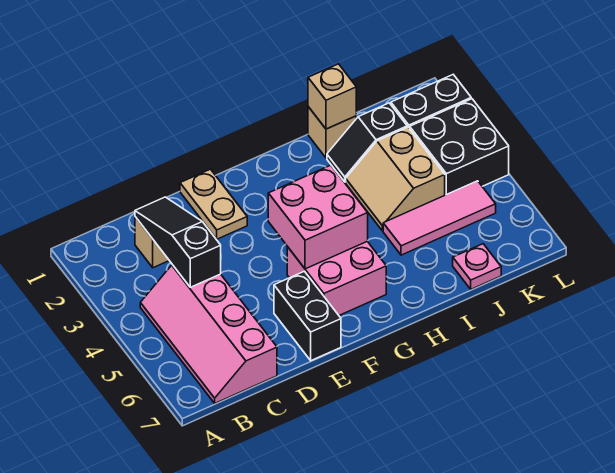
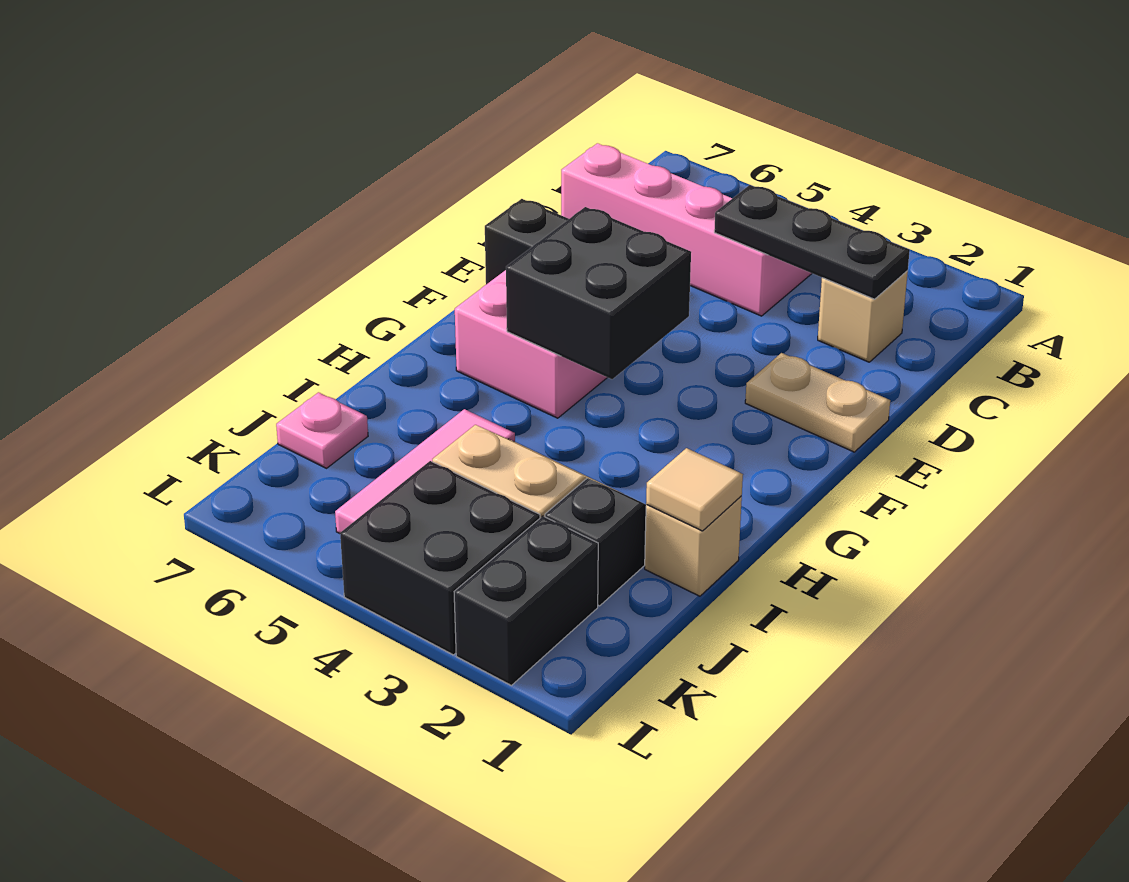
black slope C2:C4 level 2 top 4 -> black plate C2:C4 level 2
pink brick F4:G5 level 2 -> black brick F4:G5 level 2
tan brick I1 level 2 -> tan tile I1 level 2

